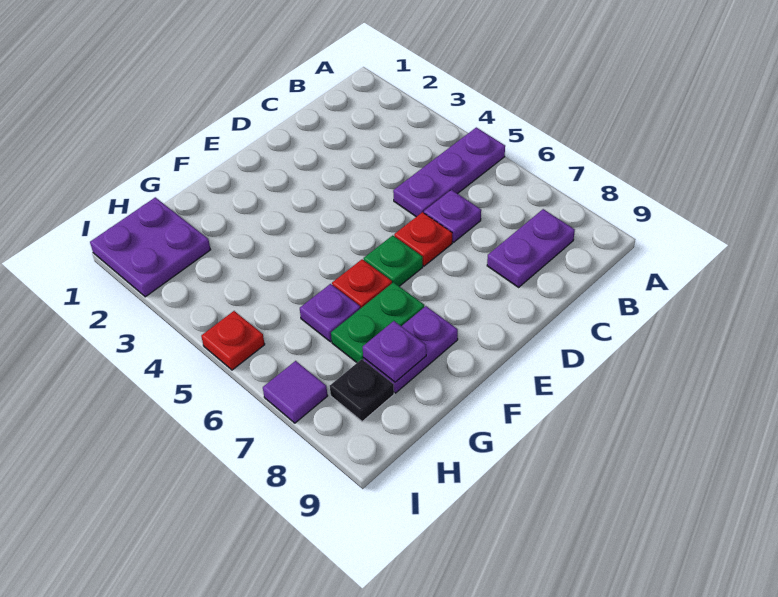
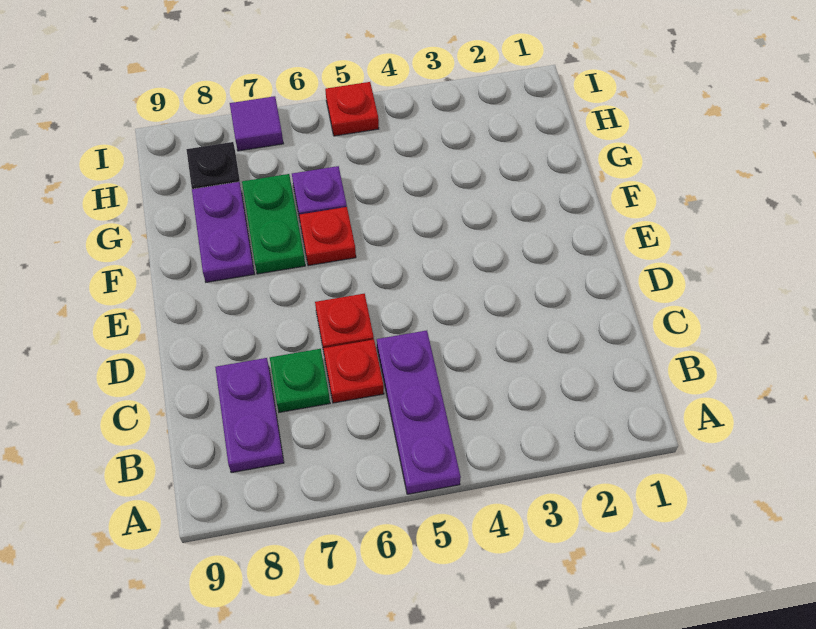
purple plate C6 level 1 -> red plate C6 level 1
green plate E6 level 1 -> green plate C7 level 1
purple plate G8 level 2 -> none
purple plate H1:I2 level 1 -> none

